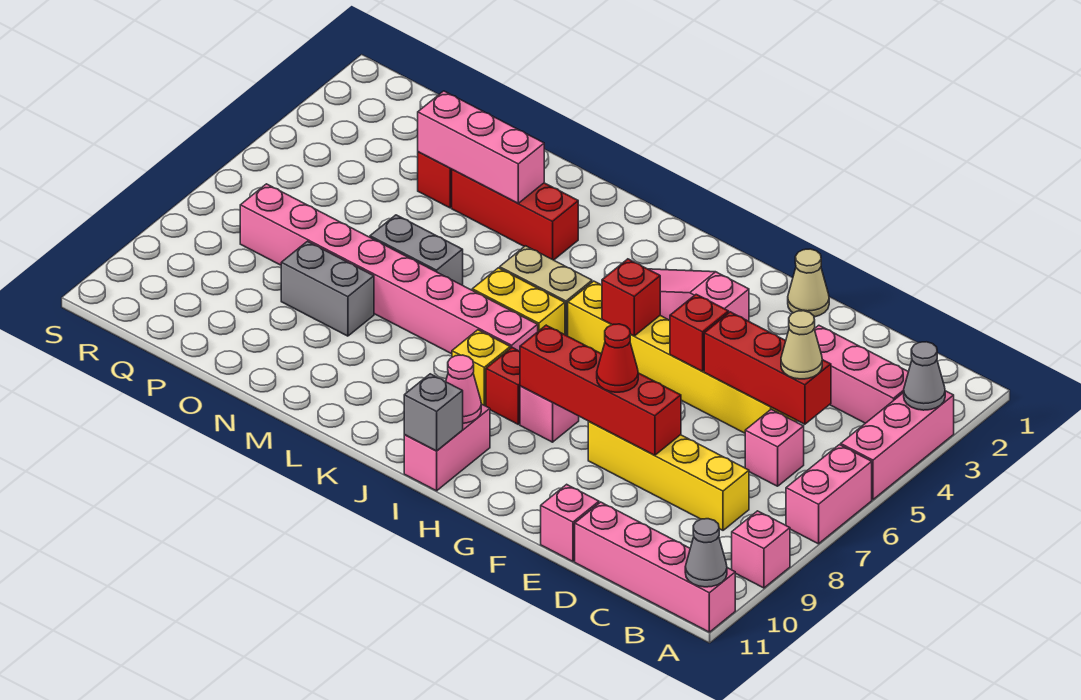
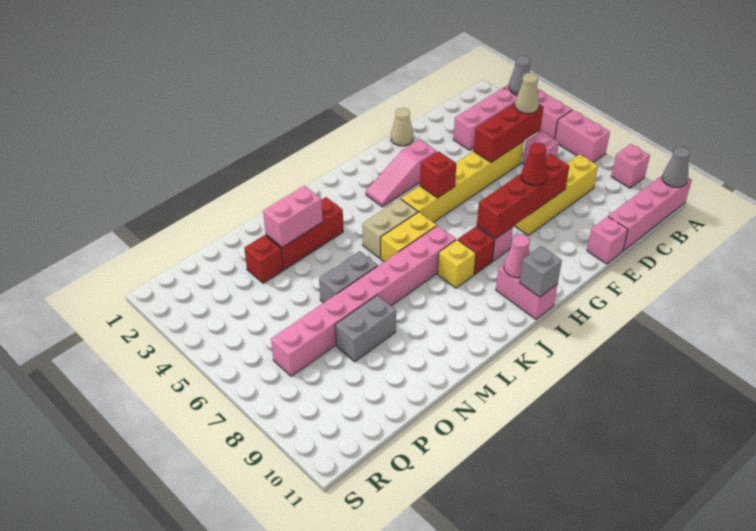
red brick F5 level 2 -> none
pink brick M3:O3 level 2 -> pink brick M3:N3 level 2

